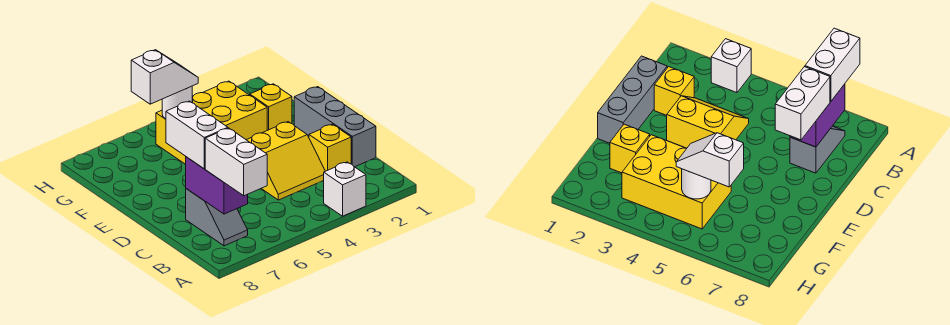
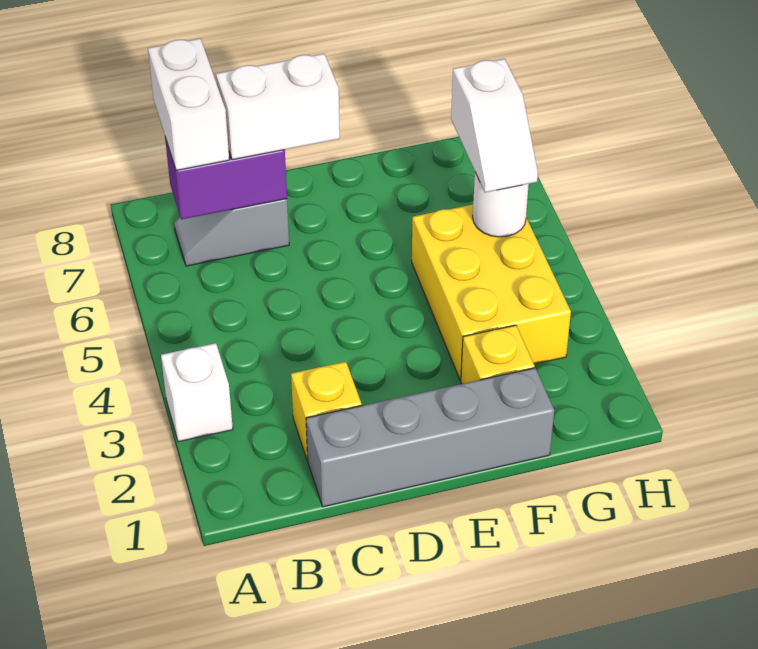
white brick A7:B7 level 3 -> white brick B7:B8 level 3
grey brick C1:E1 level 1 -> grey brick C1:F1 level 1
yellow slope C3:D4 level 1 top D -> none

